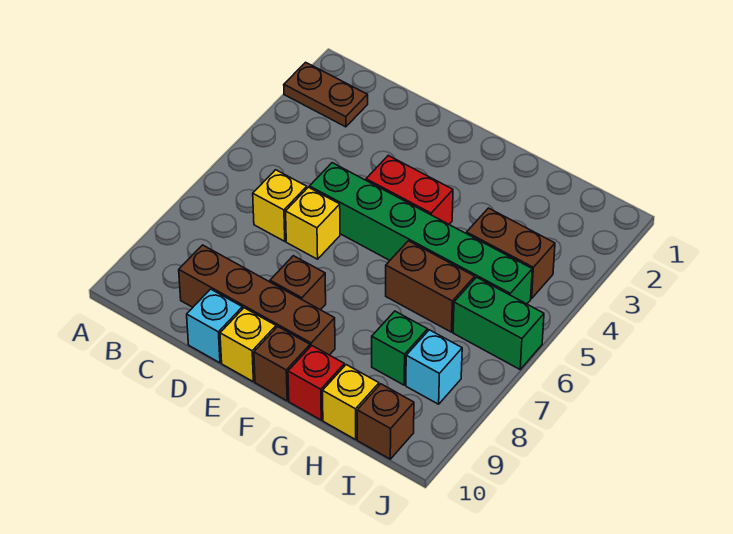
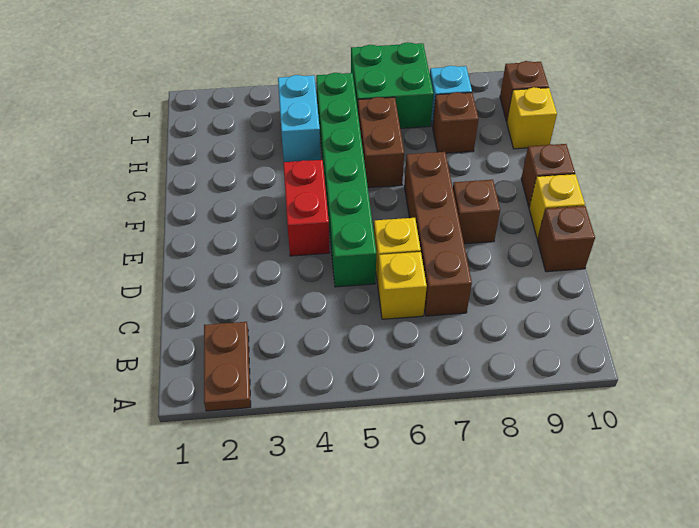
brown brick C9:F9 level 1 -> brown brick C7:F7 level 1
cyan brick D10 level 1 -> brown brick D10 level 1
red brick G10 level 1 -> none
brown brick H4:I4 level 1 -> cyan brick H4:I4 level 1
green brick H8 level 1 -> brown brick H8 level 1
green brick I6:J6 level 1 -> green brick I6:J7 level 1

